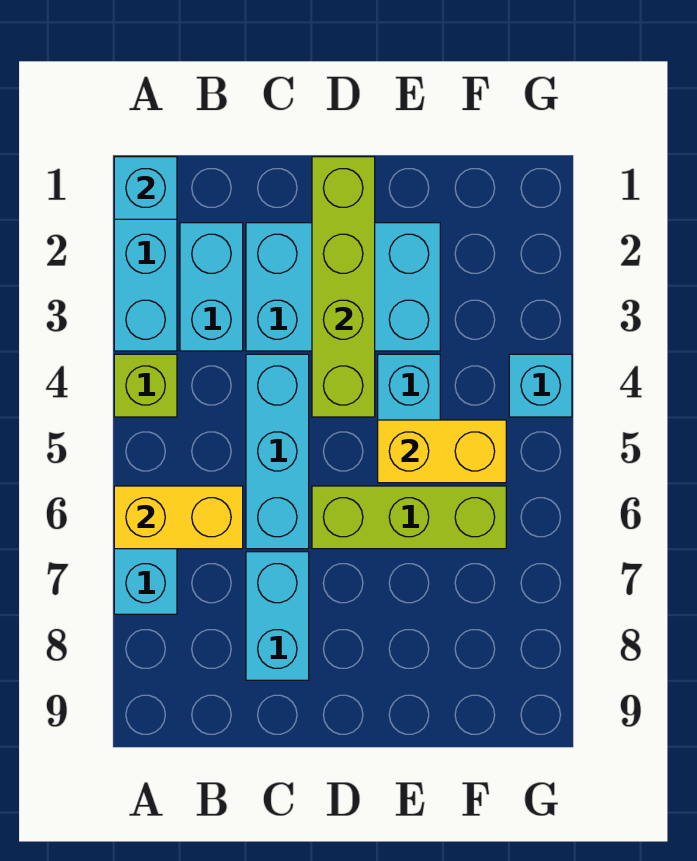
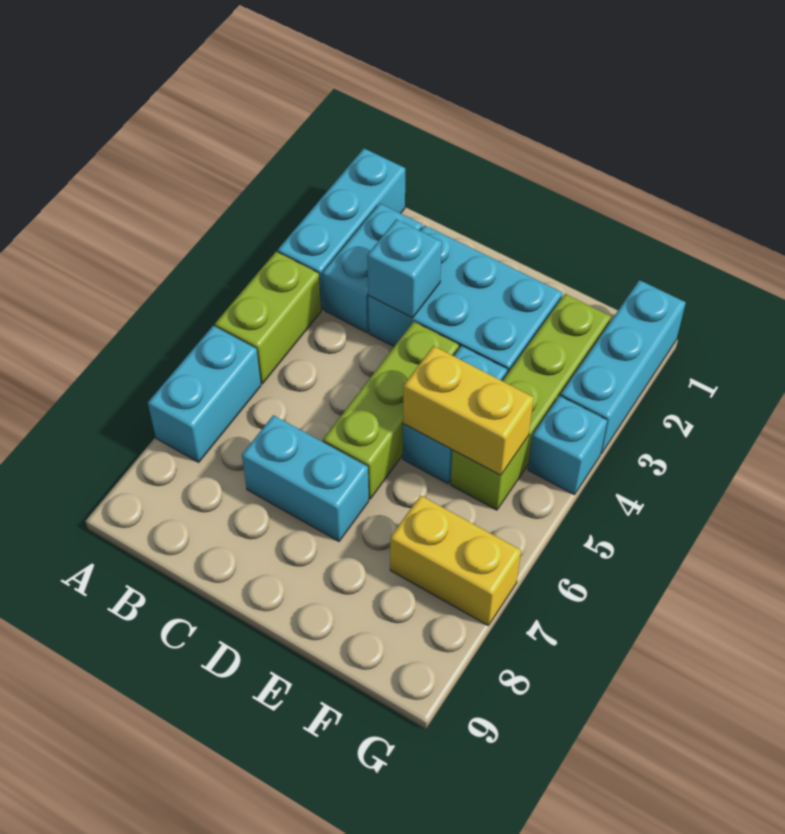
cyan brick A1 level 2 -> cyan brick C3 level 2
lime brick A4 level 1 -> lime brick A4:A5 level 1
yellow brick A6:B6 level 2 -> yellow brick F7:G7 level 1
cyan brick C4:C6 level 1 -> cyan brick G1:G3 level 1
cyan brick C7:C8 level 1 -> cyan brick C7:D7 level 1
lime brick D1:D4 level 2 -> lime brick F2:F5 level 1
lime brick D6:F6 level 1 -> lime brick D4:D6 level 1

